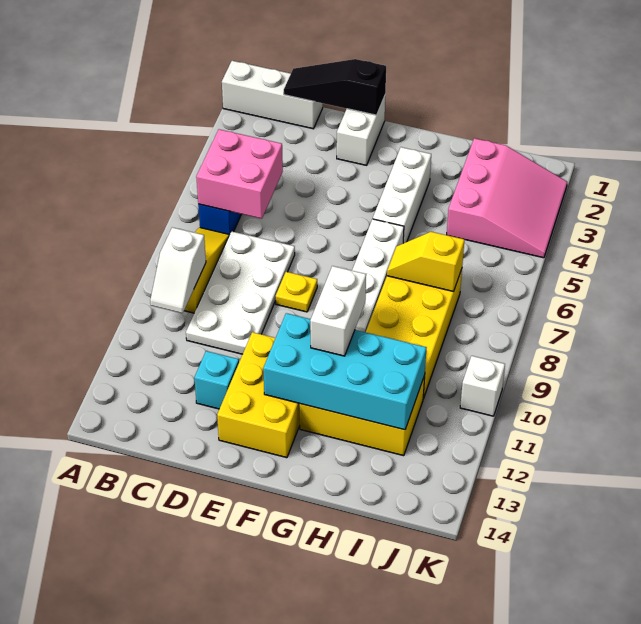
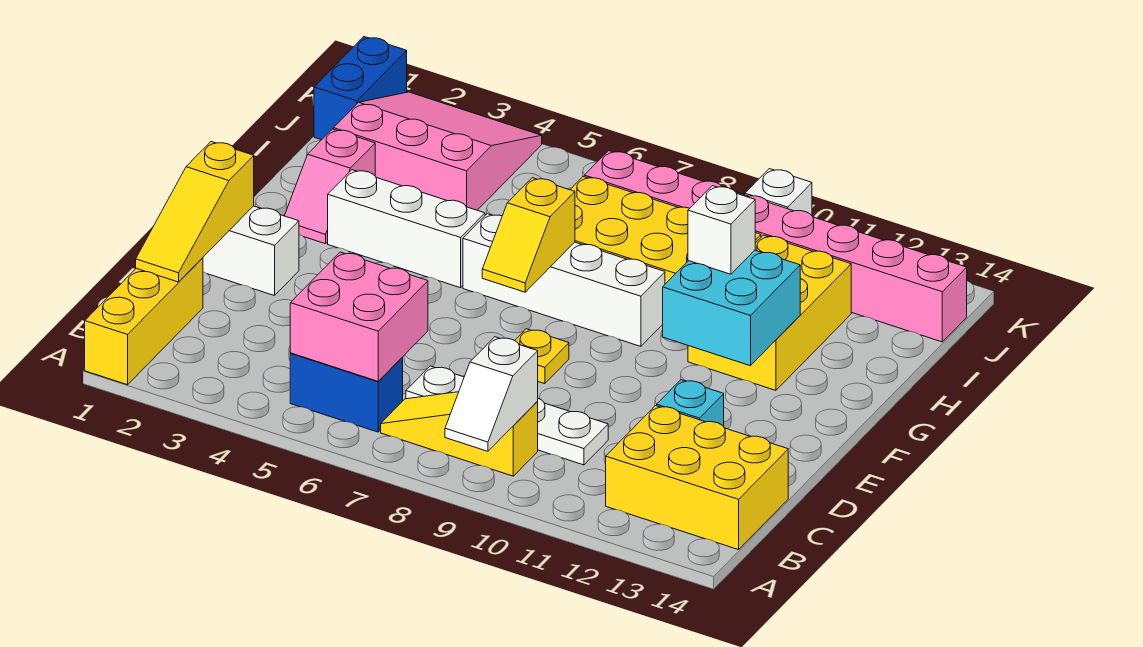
white brick A1:C1 level 1 -> yellow brick A1:C1 level 1
white slope B9:B10 level 2 top 9 -> white slope A9:B9 level 2 top B
black slope C1:E1 level 2 top E -> yellow slope C1:E1 level 2 top E
white plate C7:D10 level 1 -> white plate C7:C10 level 1
yellow brick E11:F13 level 1 -> yellow brick B12:C14 level 1
cyan brick F11:I12 level 2 -> cyan brick F11:G12 level 2
none -> pink slope G2:H2 level 1 top H
white brick G10:G11 level 3 -> white brick G11 level 3
yellow slope H7:I7 level 2 top I -> yellow slope F7:G7 level 2 top G
none -> blue brick J1:K1 level 1
none -> pink brick J7:J14 level 1

